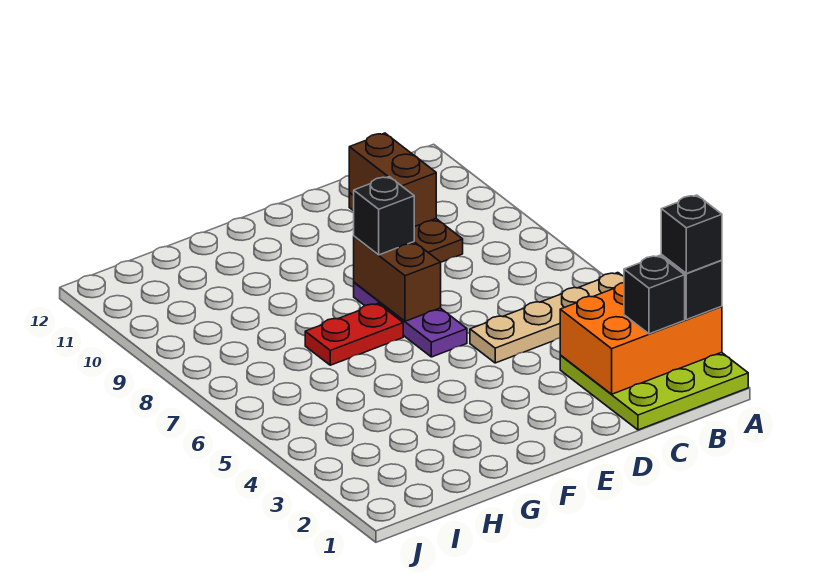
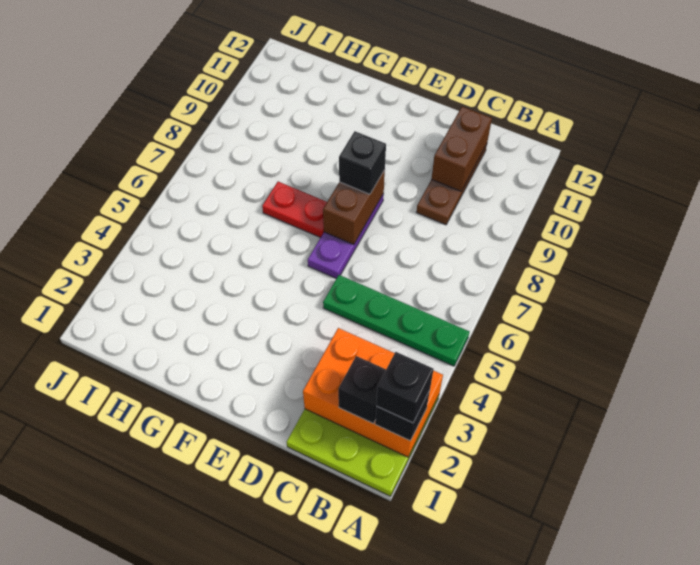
tan plate A5:D5 level 1 -> green plate A5:D5 level 1

